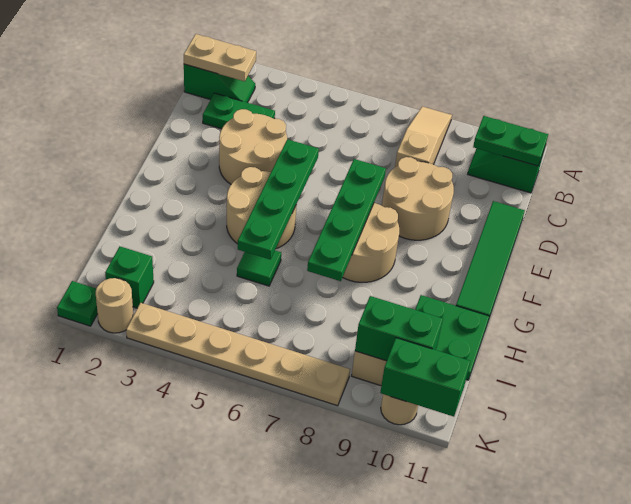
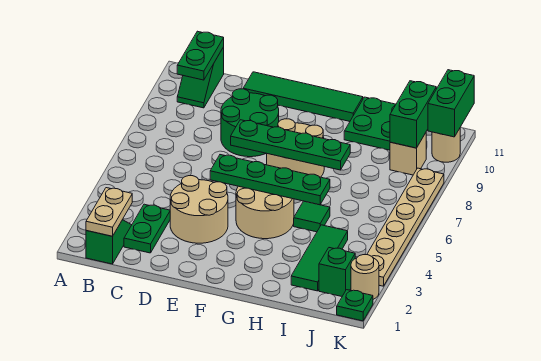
tan slope A8:C8 level 1 top C -> none
tan round brick D8:E9 level 1 -> green round brick D8:E9 level 1
none -> green tile I2:I4 level 1

